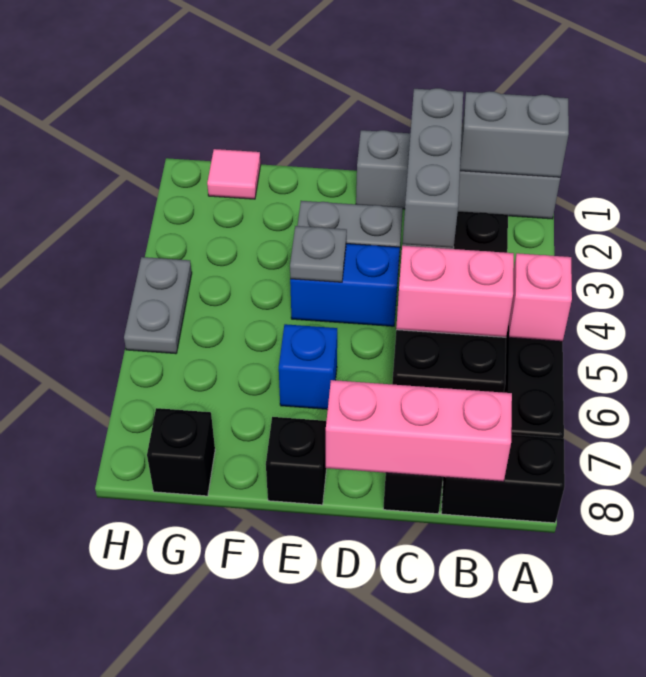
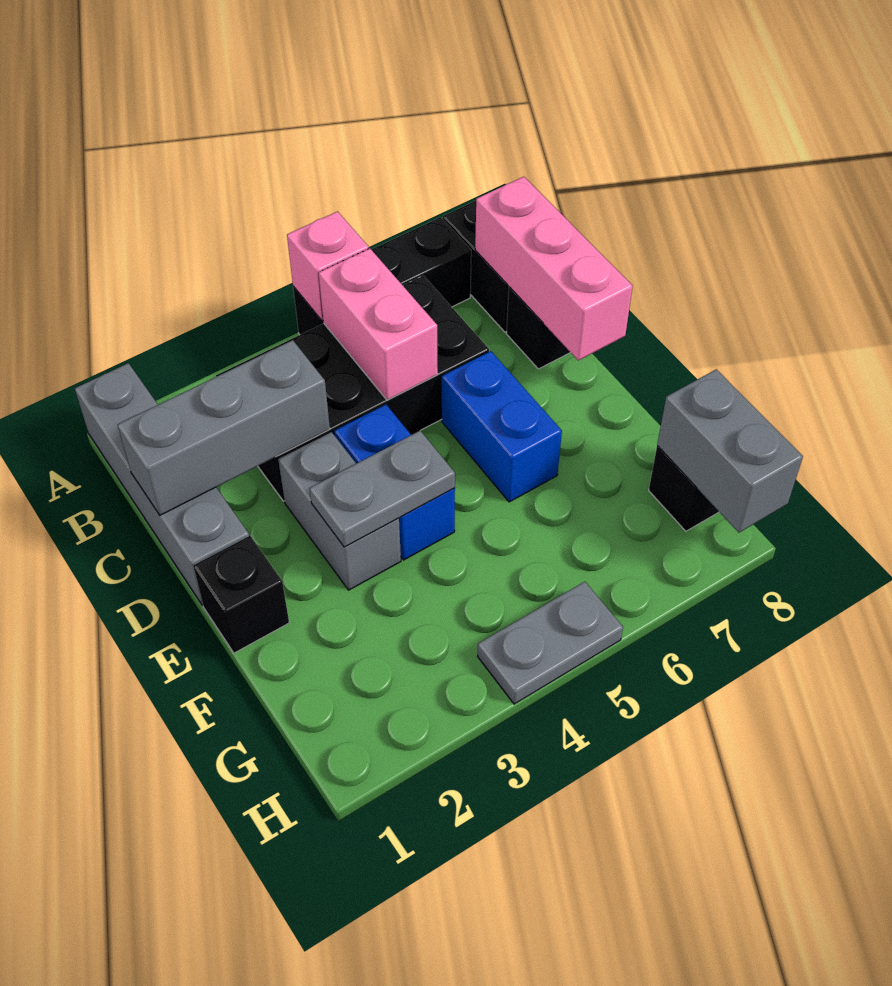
grey brick A1:B1 level 2 -> grey brick G8:H8 level 2
grey plate E4 level 2 -> grey plate E3:E4 level 2
blue brick E6 level 1 -> blue brick D6:E6 level 1
black brick E8 level 1 -> black brick E1 level 1
pink tile G1 level 1 -> none

